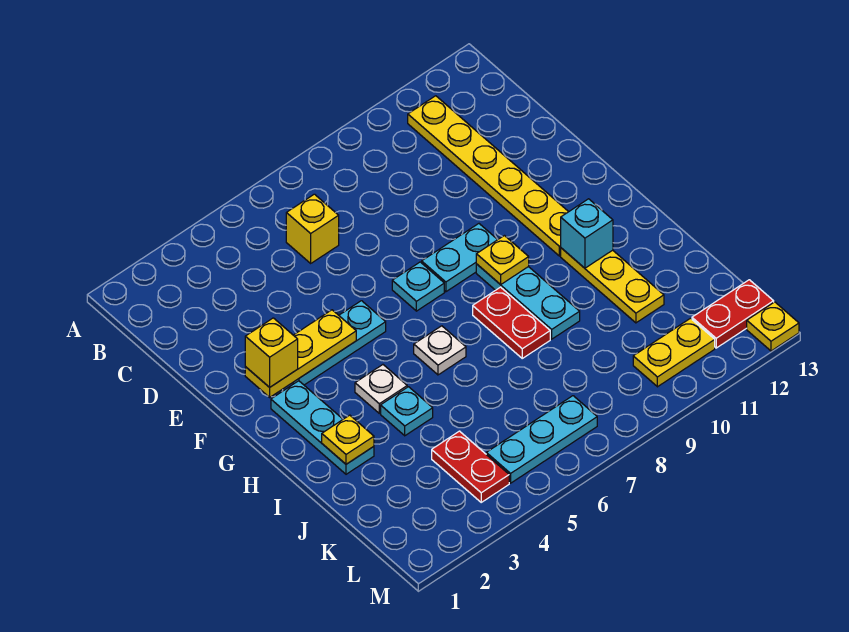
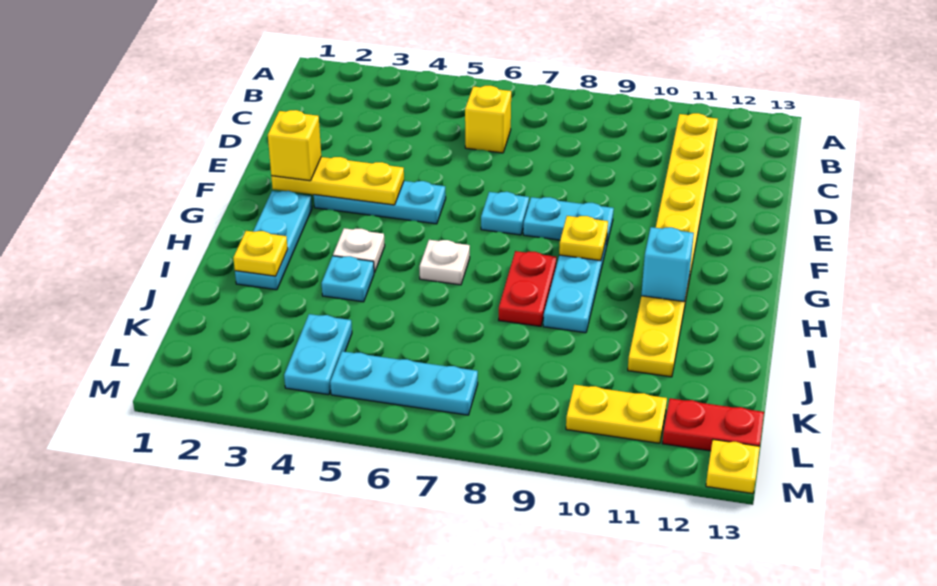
red plate K4:L4 level 1 -> cyan plate K4:L4 level 1

